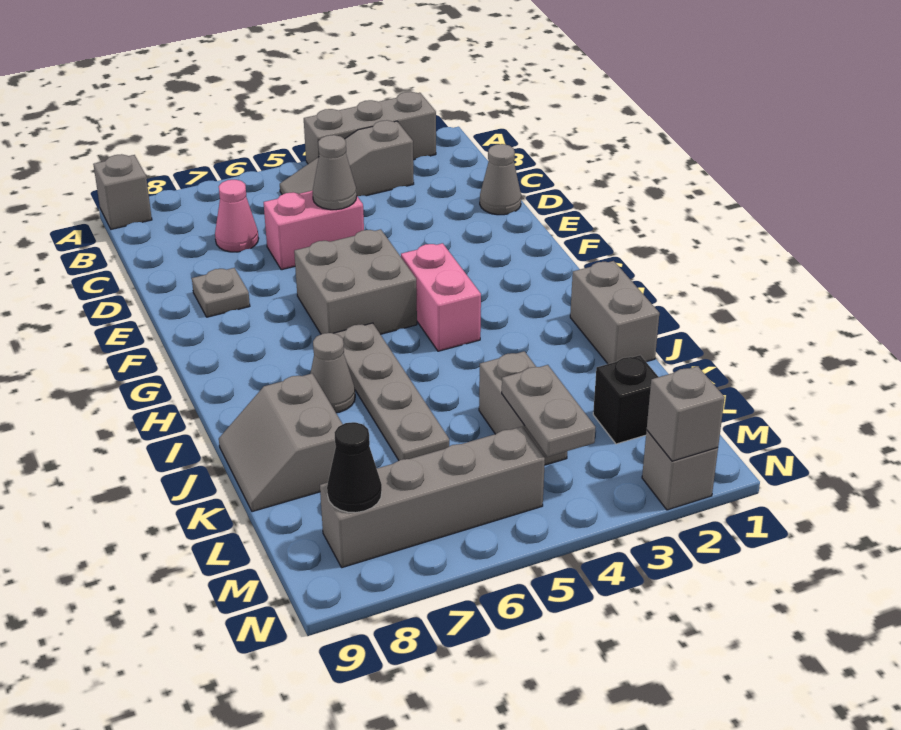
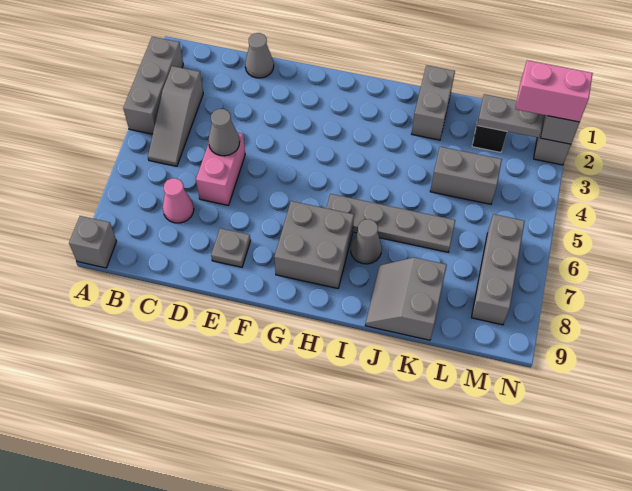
grey brick F5:G6 level 1 -> grey brick G7:H8 level 1
pink brick G4:H4 level 1 -> pink brick M2:N2 level 3
grey brick I1:J1 level 1 -> grey brick J1:J2 level 1
grey slope J8:K9 level 1 top 8 -> grey slope J8:K9 level 1 top K
grey plate L4:M4 level 2 -> grey plate L2:M2 level 2
grey brick M5:M8 level 1 -> grey brick M6:M8 level 1
black cone M8 level 2 -> none

